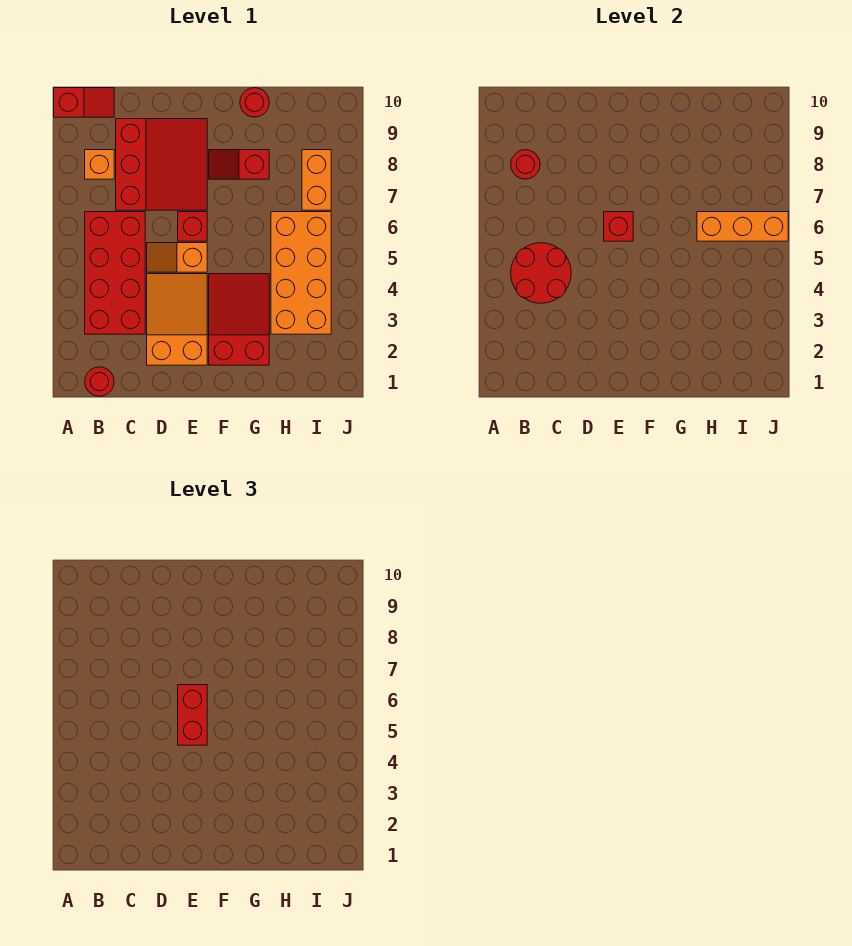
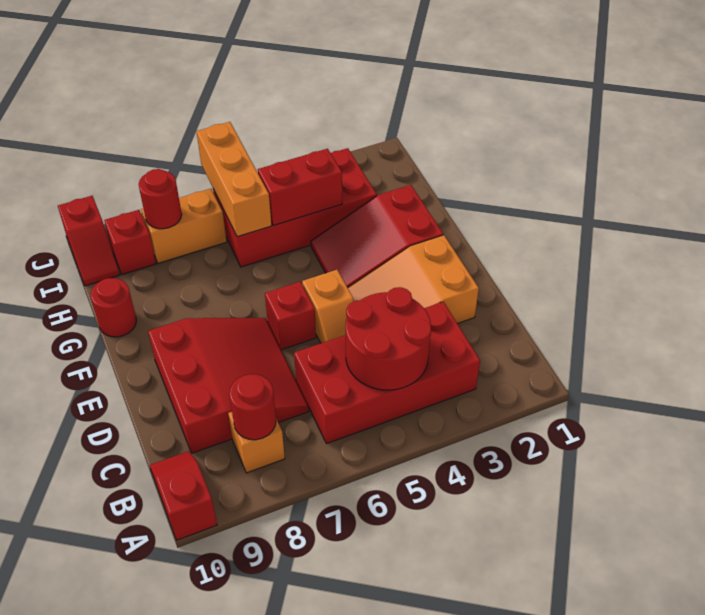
red round brick B1 level 1 -> red round brick I8 level 2
red slope C7:E9 level 1 top C -> red slope C7:E9 level 1 top 9
red brick E5:E6 level 3 -> red brick H4:H5 level 2
red brick E6 level 2 -> red brick I9 level 1
red slope F8:G8 level 1 top G -> red slope I10:J10 level 1 top J
orange brick H3:I6 level 1 -> red brick H3:I6 level 1

